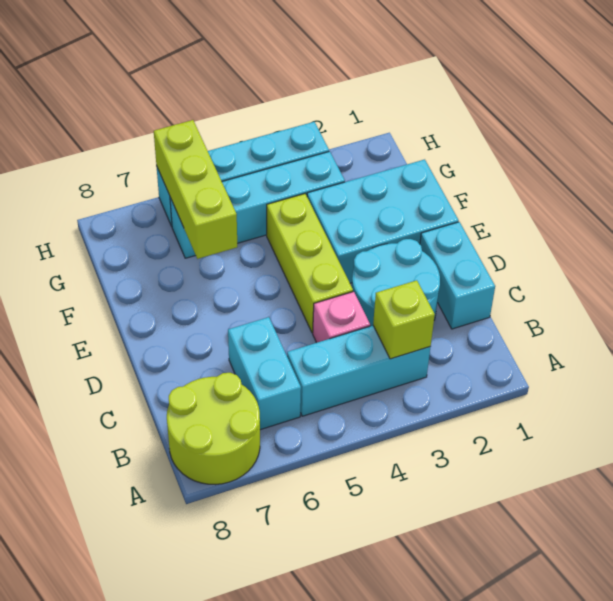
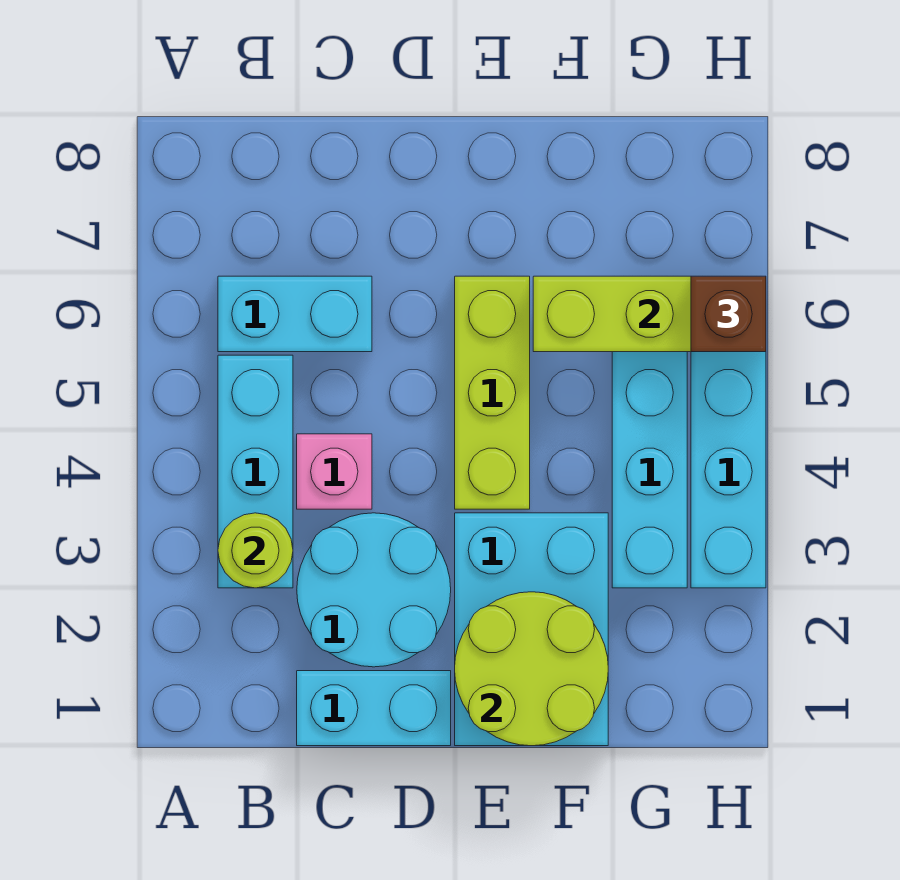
lime round brick A7:B8 level 1 -> lime round brick E1:F2 level 2
lime brick B3 level 2 -> lime round brick B3 level 2
lime brick D4:F4 level 1 -> lime brick E4:E6 level 1
none -> brown brick H6 level 3

